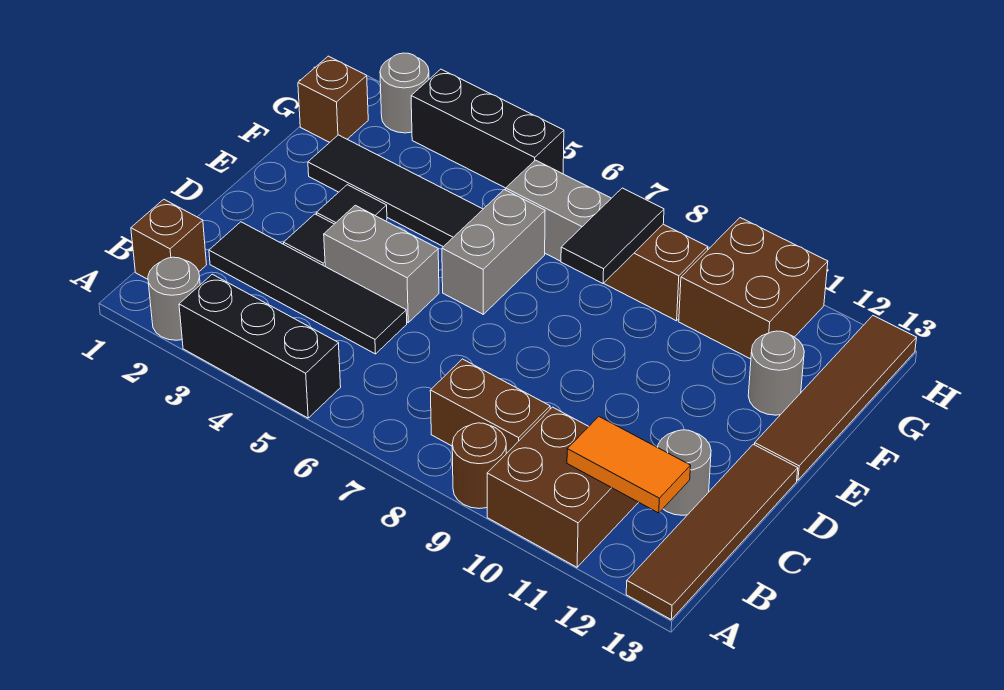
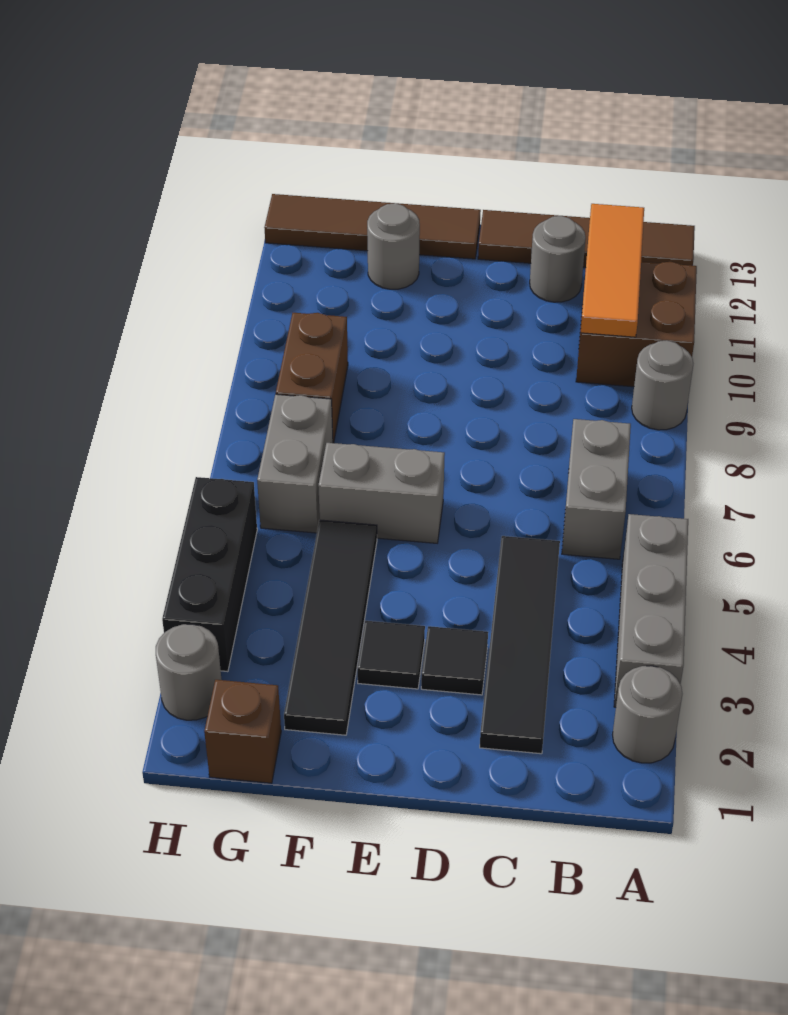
black brick A3:A5 level 1 -> grey brick A3:A5 level 1
brown round brick A9 level 1 -> grey round brick A9 level 1
brown brick B1 level 1 -> none
brown brick B8:B9 level 1 -> none
orange tile B11:B12 level 2 -> orange tile B10:B12 level 2
grey brick D4:D5 level 1 -> grey brick B6:B7 level 1
black tile F8:G8 level 2 -> none
brown brick G10:H11 level 1 -> none

